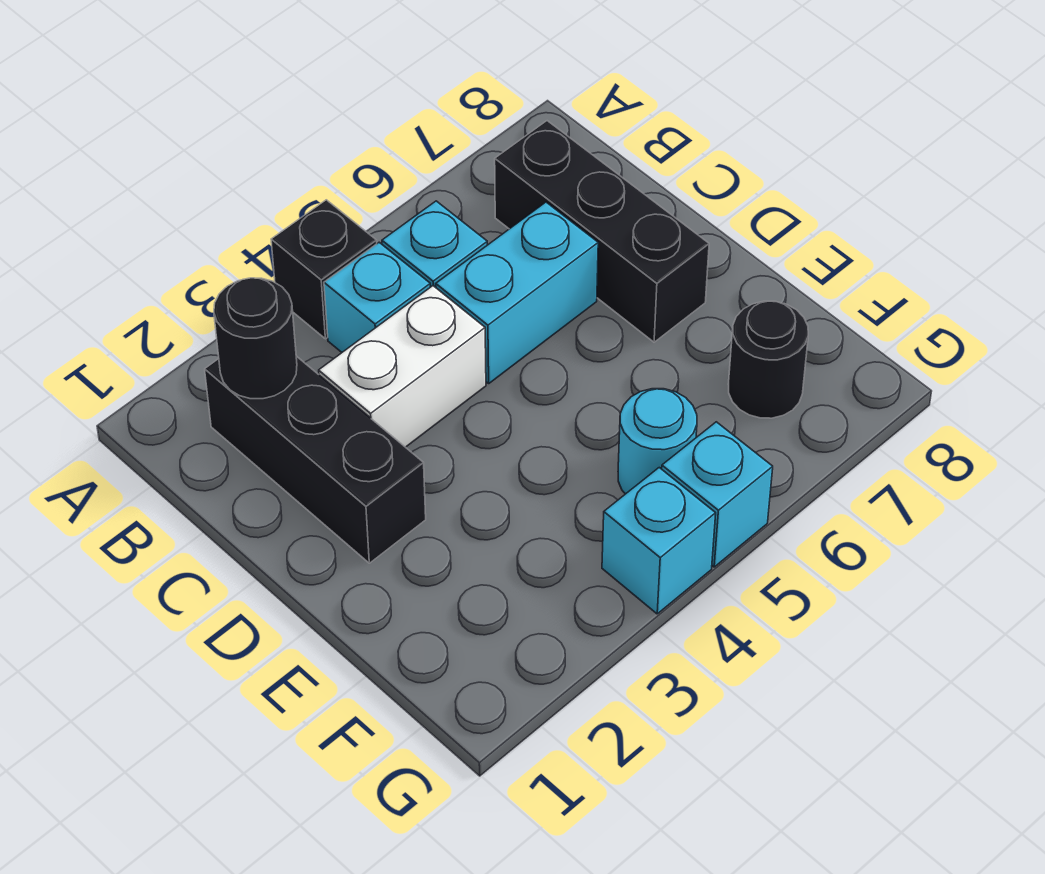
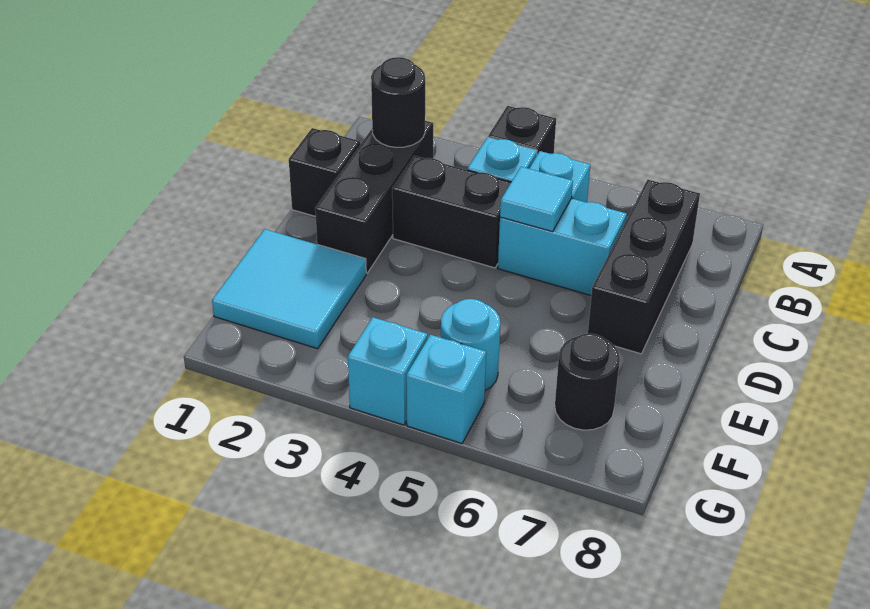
none -> black brick C1 level 1
white brick C3:C4 level 1 -> black brick C3:C4 level 1
none -> cyan tile C5 level 2
none -> cyan tile E1:F2 level 1

